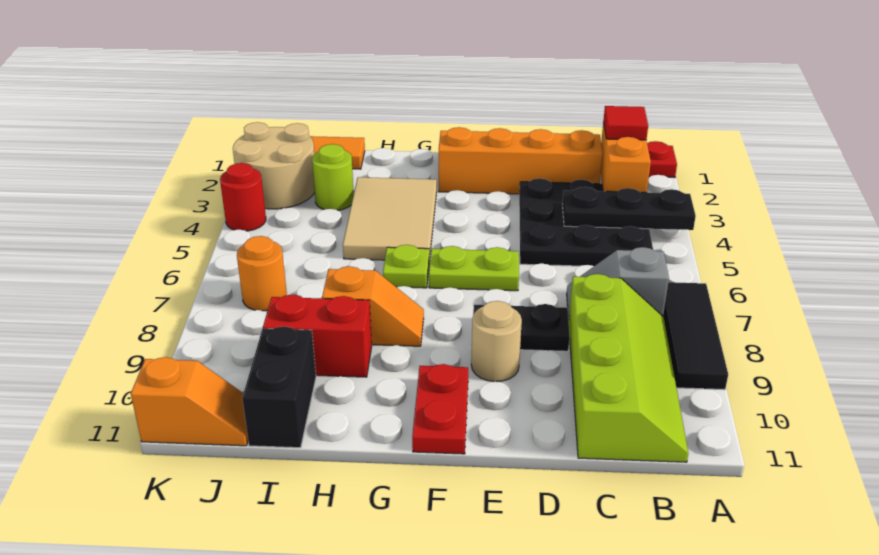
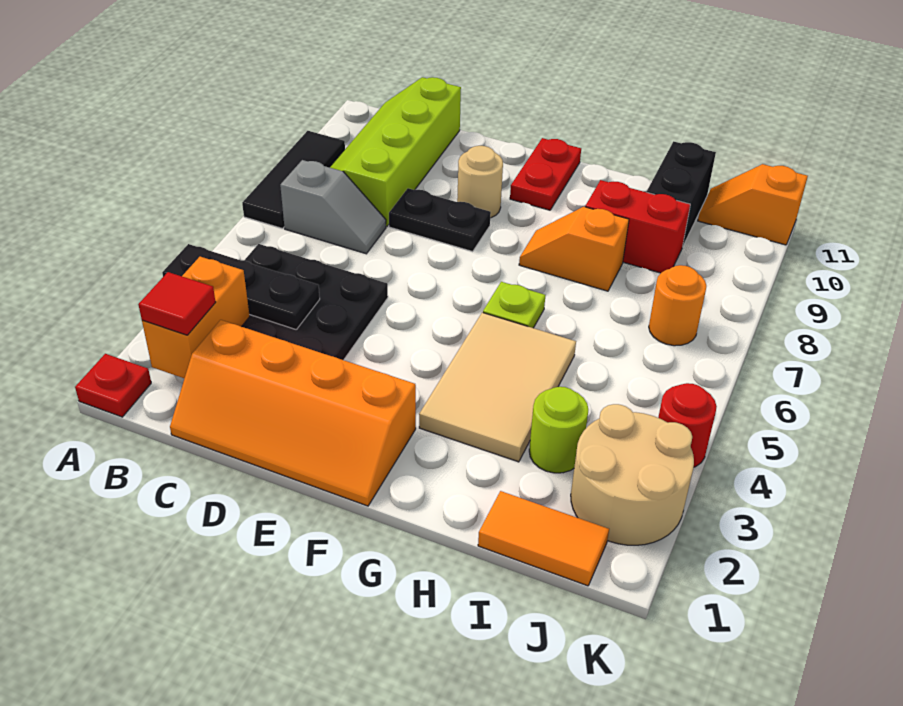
lime plate E6:F6 level 1 -> none

